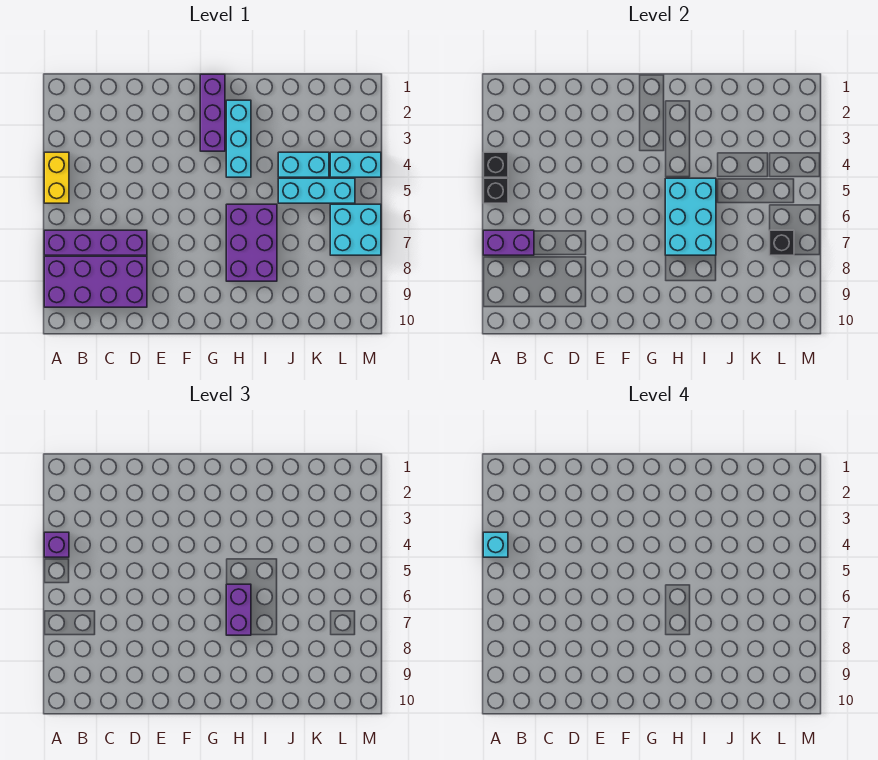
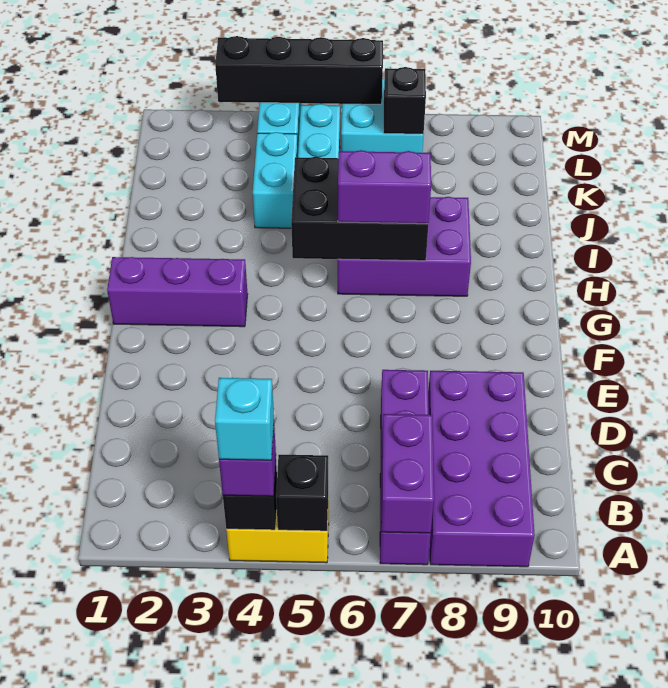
cyan brick H2:H4 level 1 -> none
cyan brick H5:I7 level 2 -> black brick H5:I7 level 2
none -> black brick M3:M6 level 2

